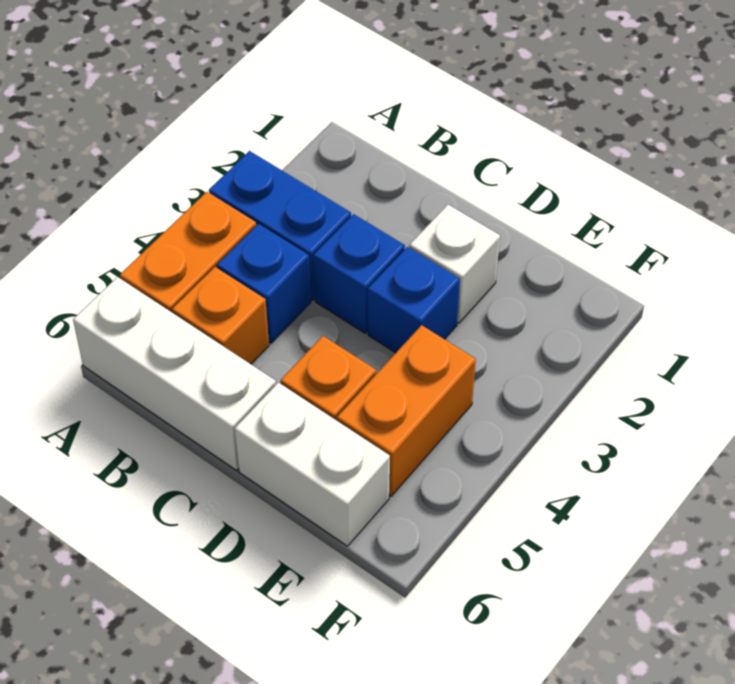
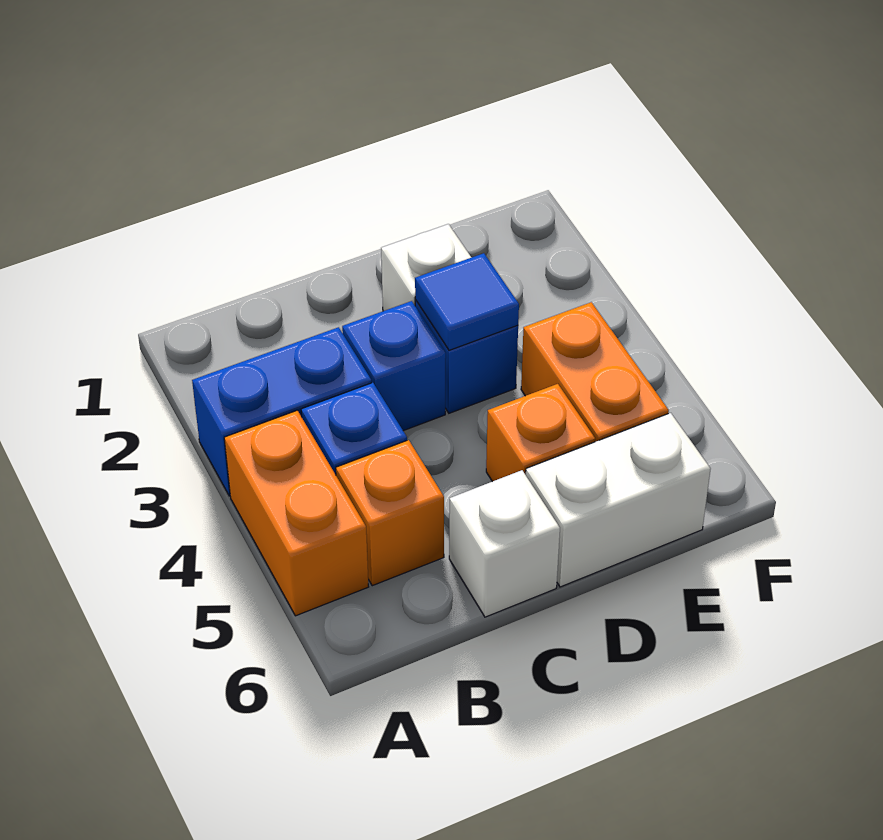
white brick A6:C6 level 1 -> white brick C6 level 1
none -> blue tile D3 level 2

